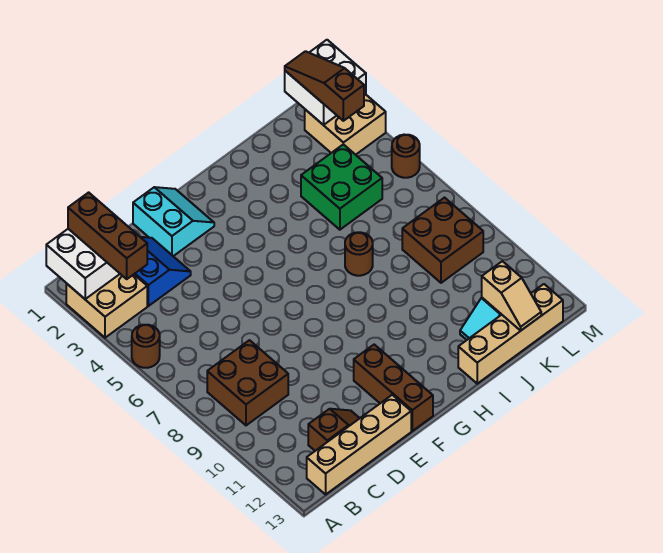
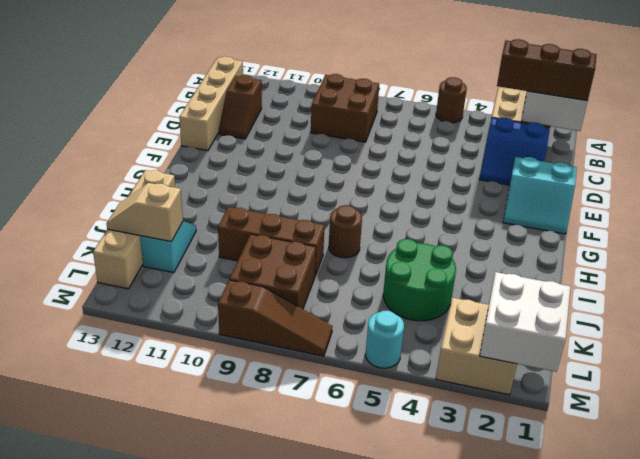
brown brick F11:F13 level 1 -> brown brick J8:J10 level 1
green brick J4:K5 level 1 -> green round brick J4:K5 level 1
brown slope L1:L3 level 3 top 3 -> brown slope M7:M9 level 1 top 9
brown round brick M5 level 1 -> cyan round brick M5 level 1

